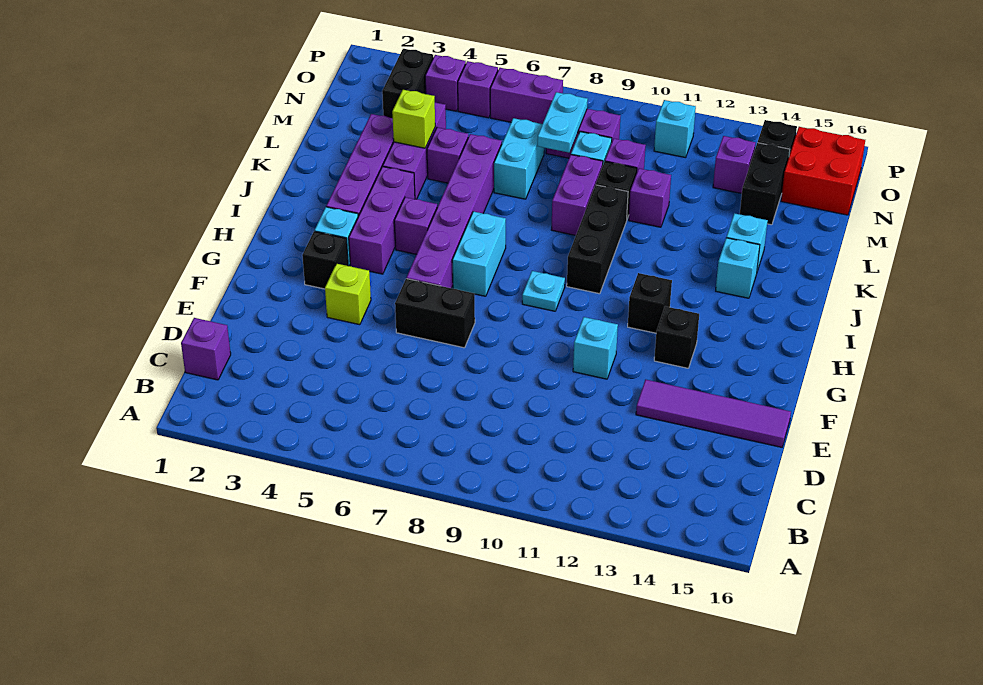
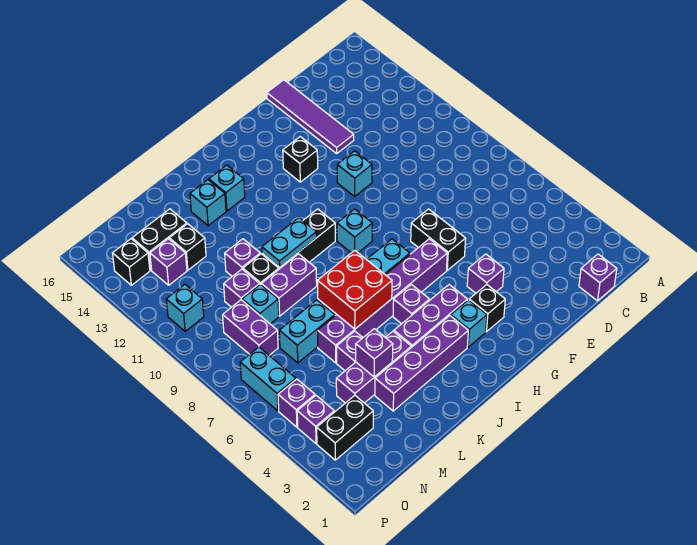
lime brick F4 level 1 -> purple brick F4 level 1
cyan plate H9 level 1 -> cyan brick H9 level 1
black brick H12 level 1 -> black brick M13 level 1
lime brick L4 level 2 -> purple brick L4 level 2
cyan plate M8:N8 level 2 -> cyan plate J10:K10 level 2
red brick N15:O16 level 1 -> red brick J6:K7 level 2
purple brick O6:O7 level 1 -> cyan brick O6:O7 level 1

